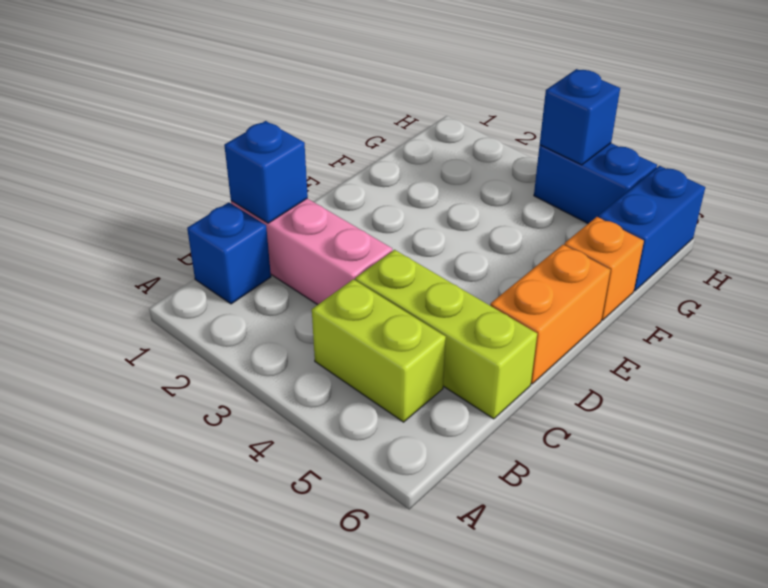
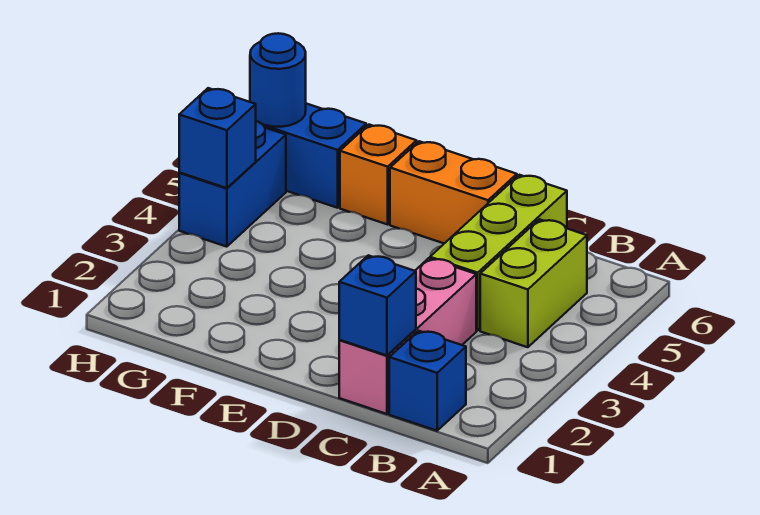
none -> blue round brick H6 level 2

